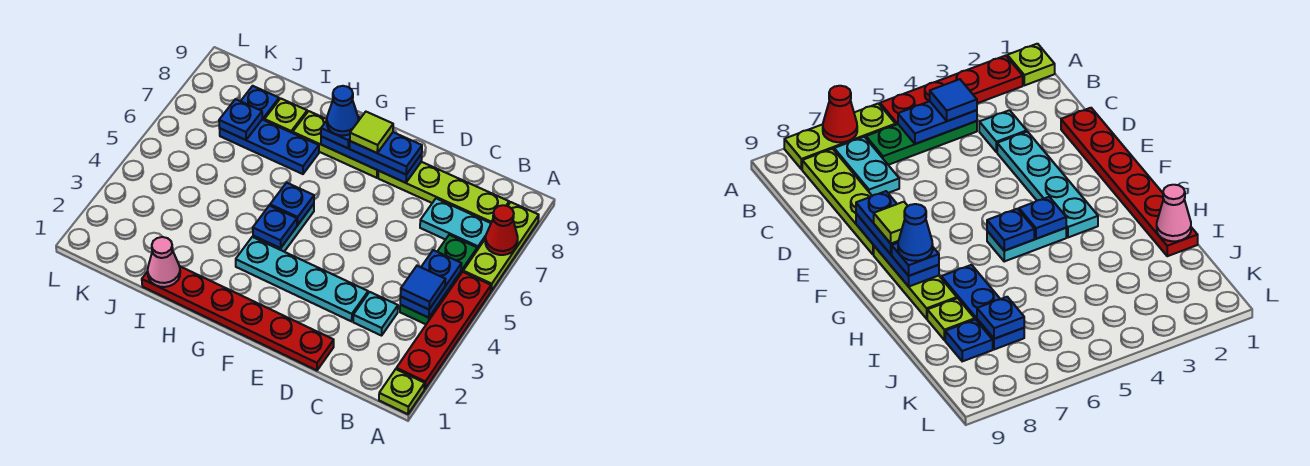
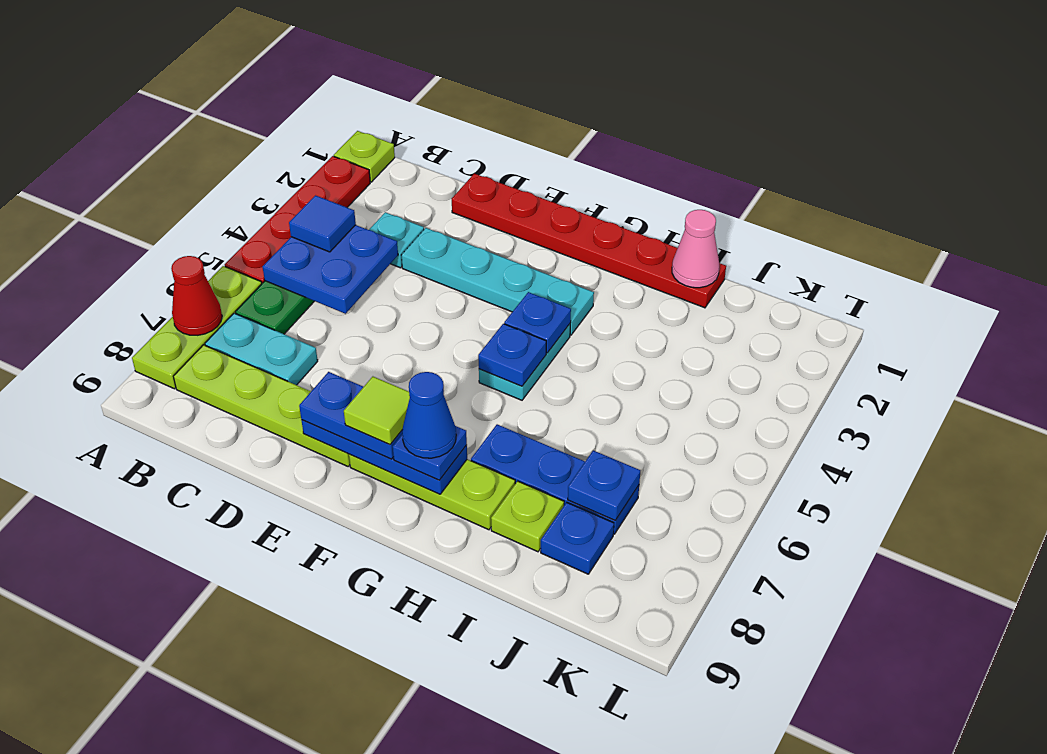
blue plate B4:B5 level 2 -> blue plate B4:C5 level 2

